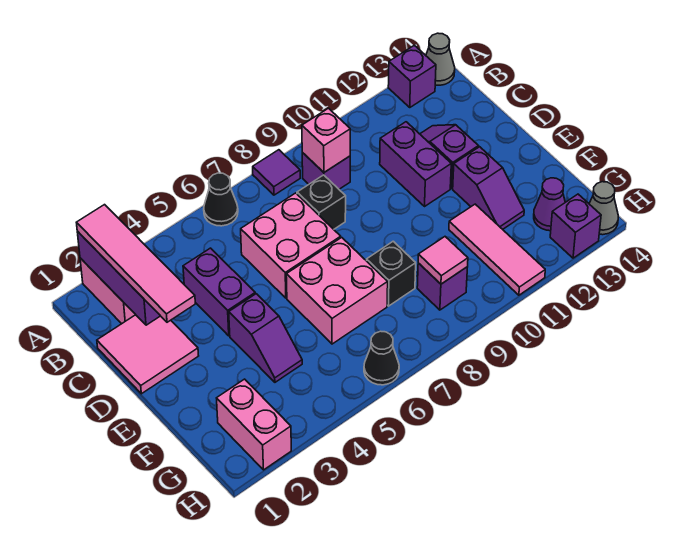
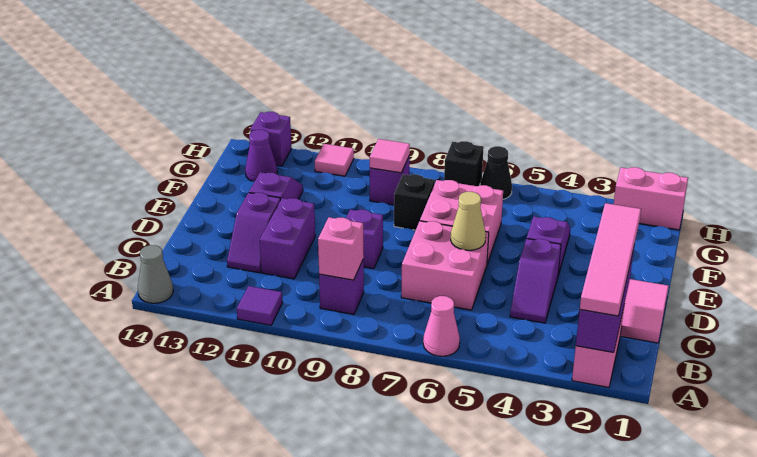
black cone A6 level 1 -> pink cone A6 level 1
purple tile A8 level 1 -> purple tile A11 level 1
purple brick A13 level 1 -> purple brick D9 level 1
purple brick C4:D4 level 1 -> purple slope C4:D4 level 1 top D
black brick C8 level 1 -> black brick H7 level 1
none -> tan cone D6 level 2
pink tile F11:H11 level 1 -> pink tile H11 level 1
pink brick G2:H2 level 1 -> pink brick H1:H2 level 1
grey cone H14 level 1 -> none

